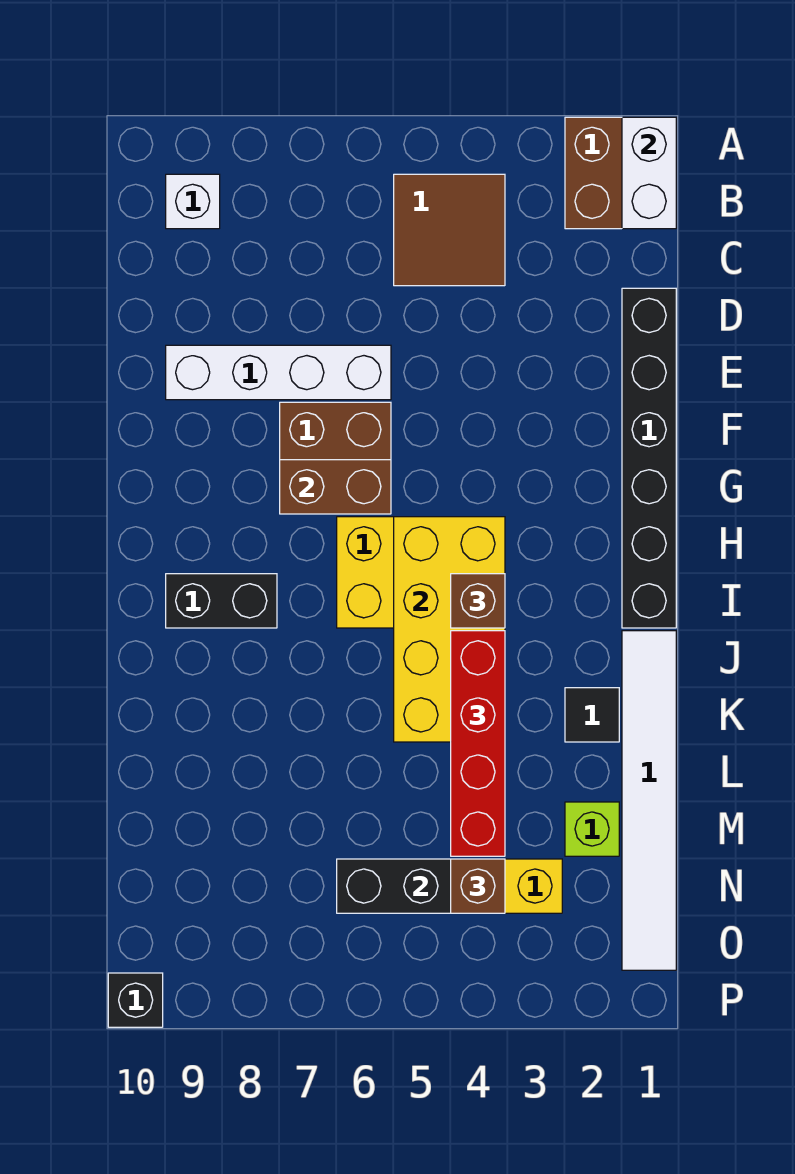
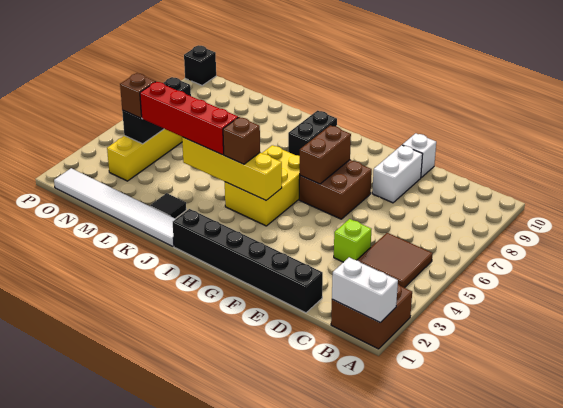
white brick B9 level 1 -> white brick E10 level 1
white brick E6:E9 level 1 -> white brick E8:E9 level 1
yellow brick H4:K5 level 2 -> yellow brick H4:K4 level 2
lime brick M2 level 1 -> lime brick D4 level 1

